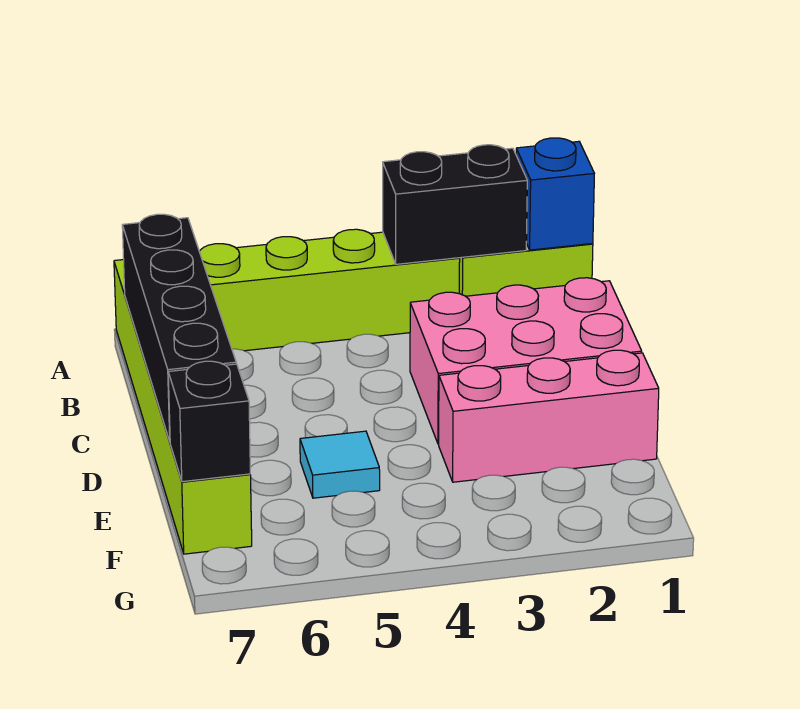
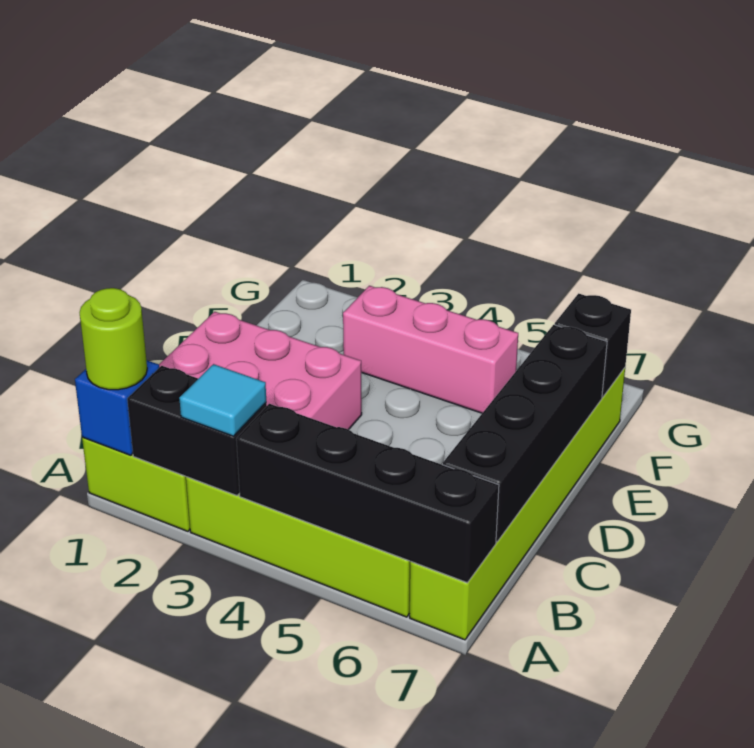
none -> lime round brick A1 level 3
none -> black brick A4:A7 level 2
pink brick E1:E3 level 1 -> pink brick F3:F5 level 1
cyan tile E5 level 1 -> cyan tile A3 level 3

